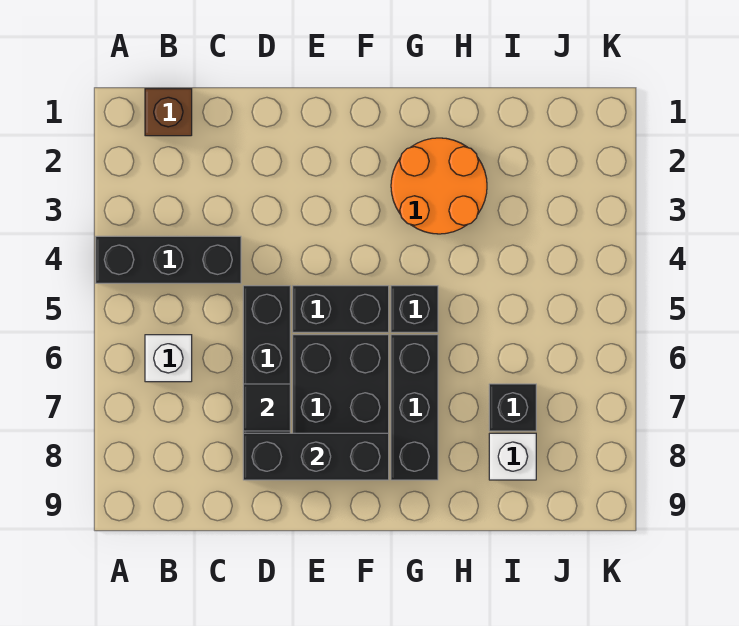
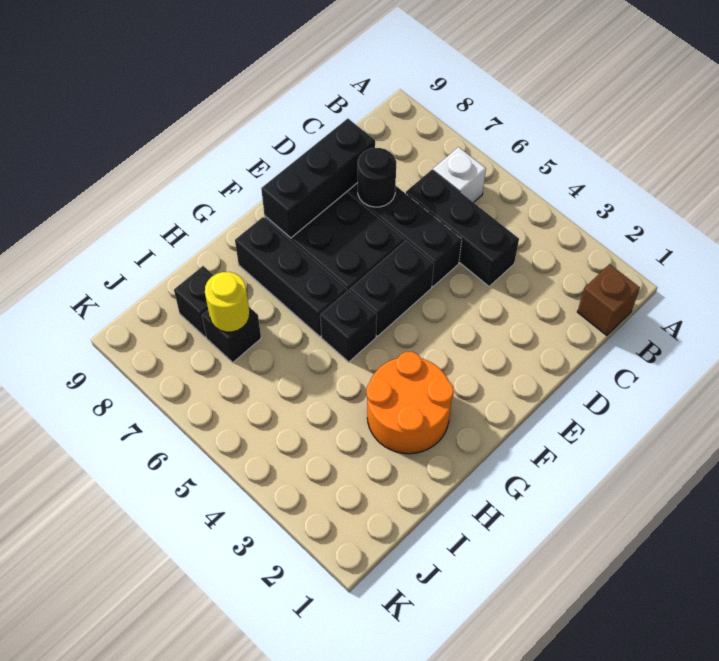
black brick A4:C4 level 1 -> black brick C4:C6 level 1
black tile D7 level 2 -> black round brick D7 level 2
none -> yellow round brick I7 level 2
white brick I8 level 1 -> black brick I8 level 1

